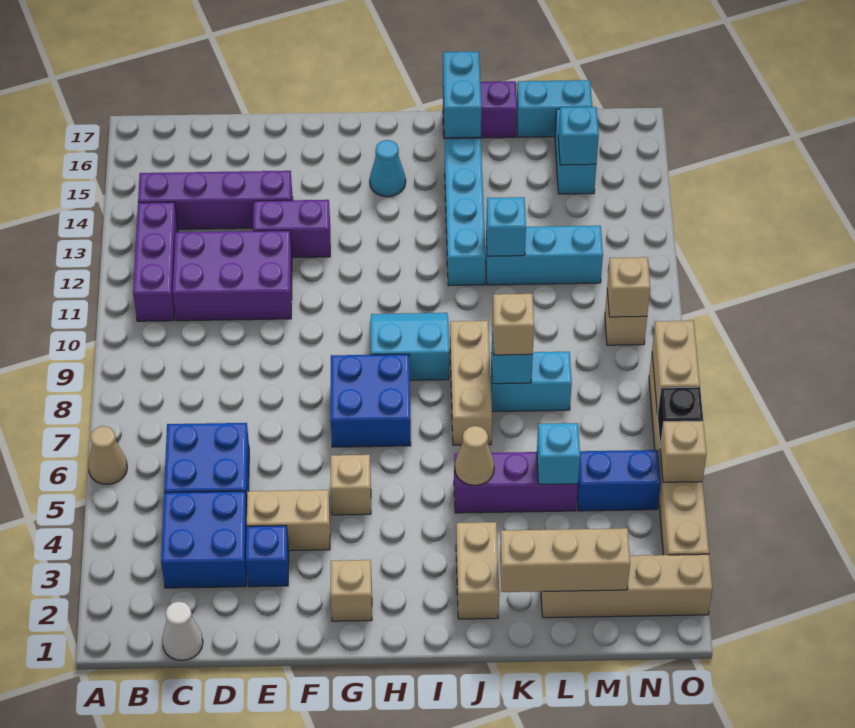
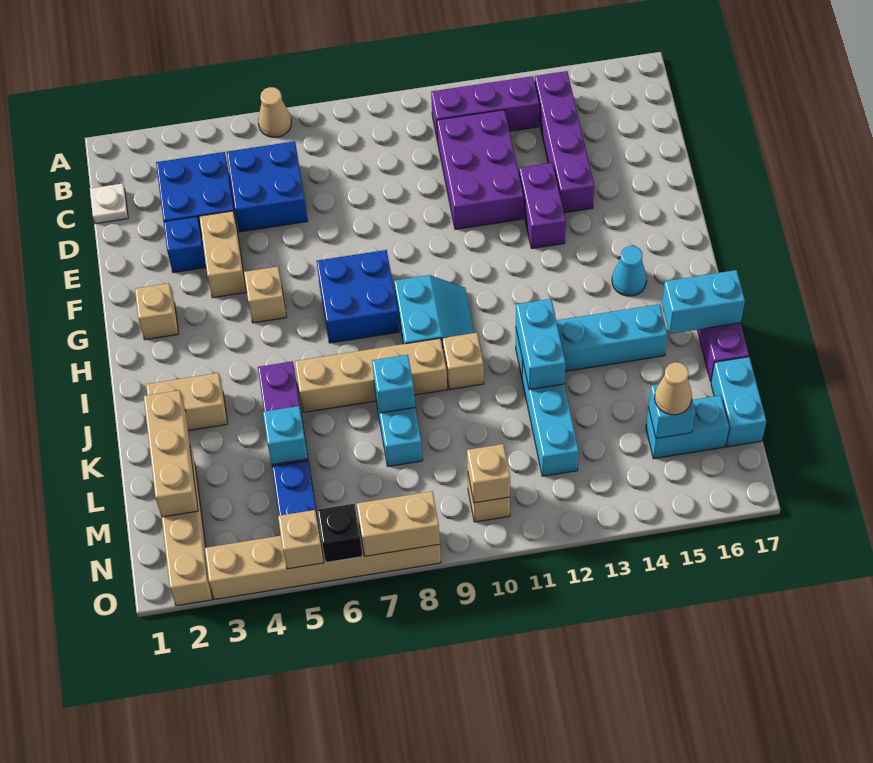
white cone C1 level 1 -> white plate C1 level 1
tan cone J5 level 2 -> tan cone M15 level 3
tan brick J7:J9 level 1 -> tan brick J6:J9 level 1
tan brick K8 level 3 -> tan brick J10 level 1
cyan brick K12 level 2 -> cyan brick J12:K12 level 2

